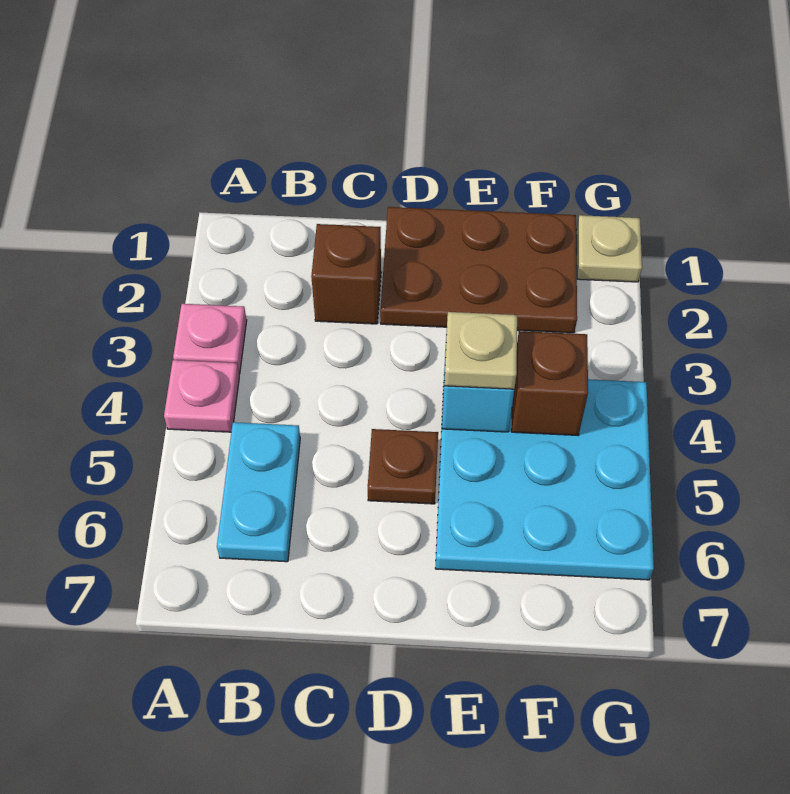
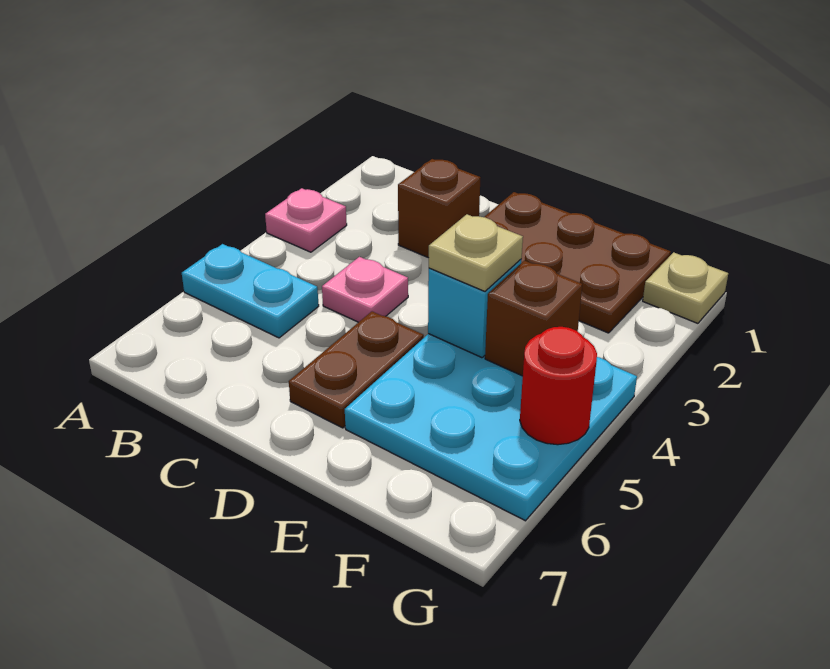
pink plate A4 level 1 -> pink plate C4 level 1
cyan plate B5:B6 level 1 -> cyan plate A5:B5 level 1
brown plate D5 level 1 -> brown plate D5:D6 level 1
none -> red round brick G5 level 2

